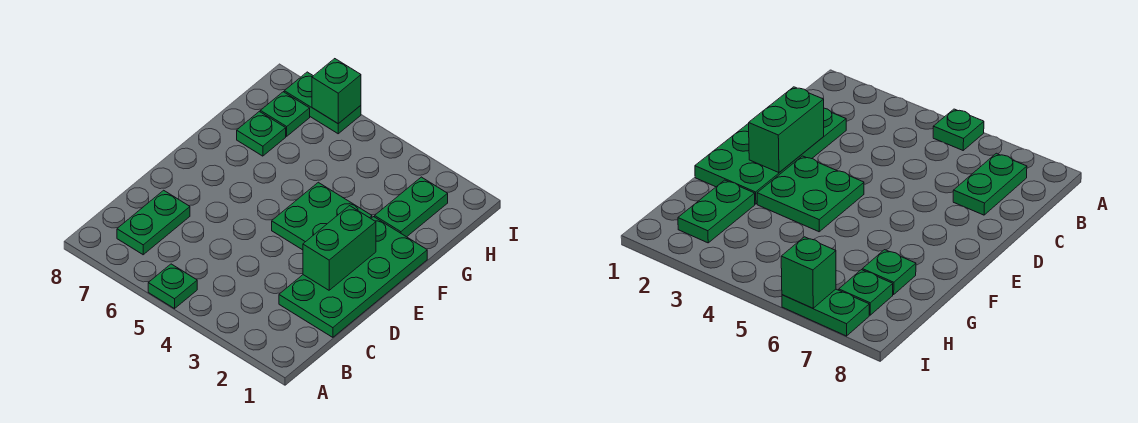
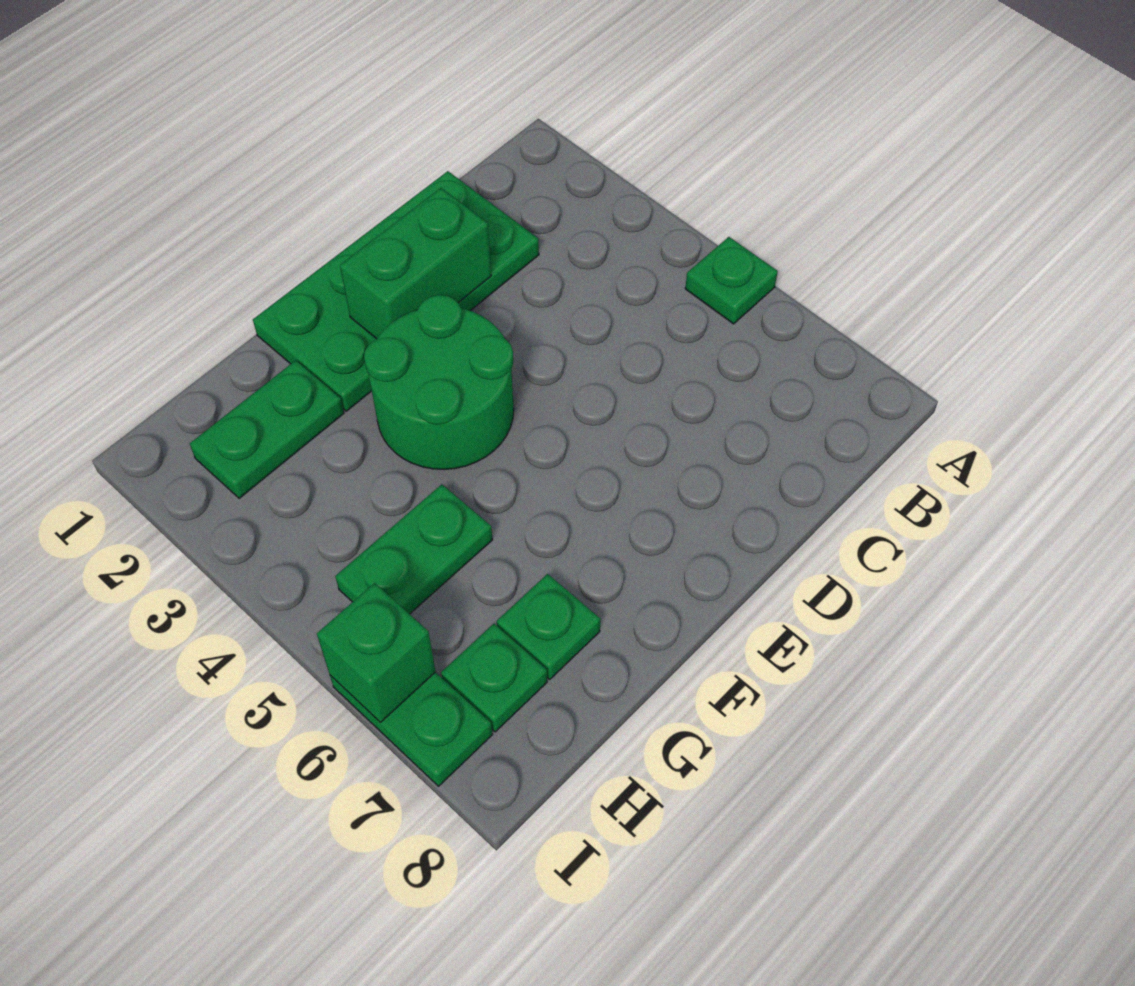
green plate B7:C7 level 1 -> green plate G5:H5 level 1
green plate E3:F4 level 1 -> green round brick E3:F4 level 1

